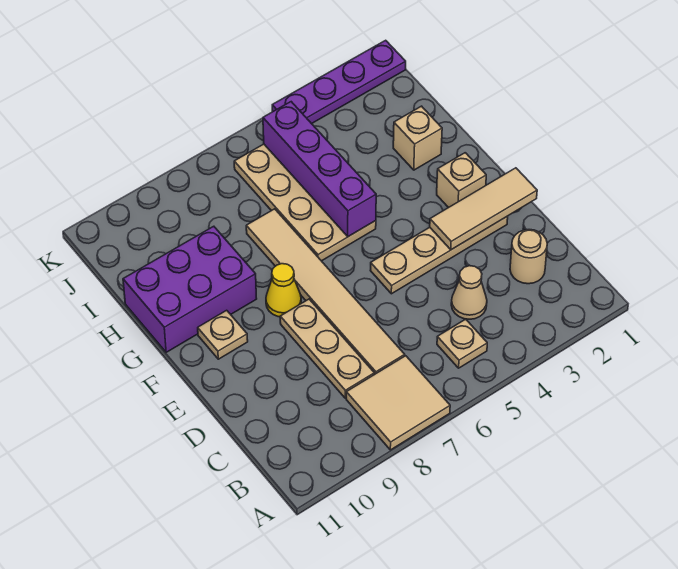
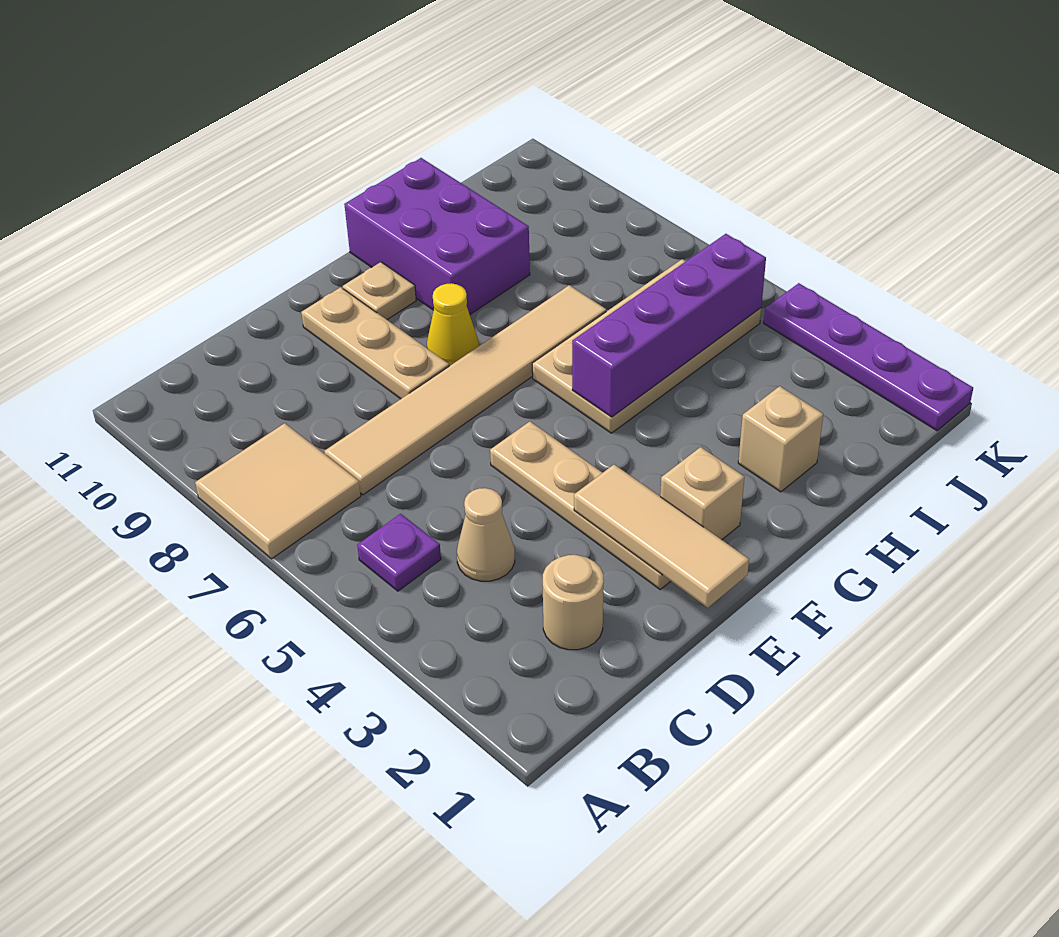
tan plate B5 level 1 -> purple plate B5 level 1
tan plate C8:E8 level 1 -> tan plate E8:E10 level 1

